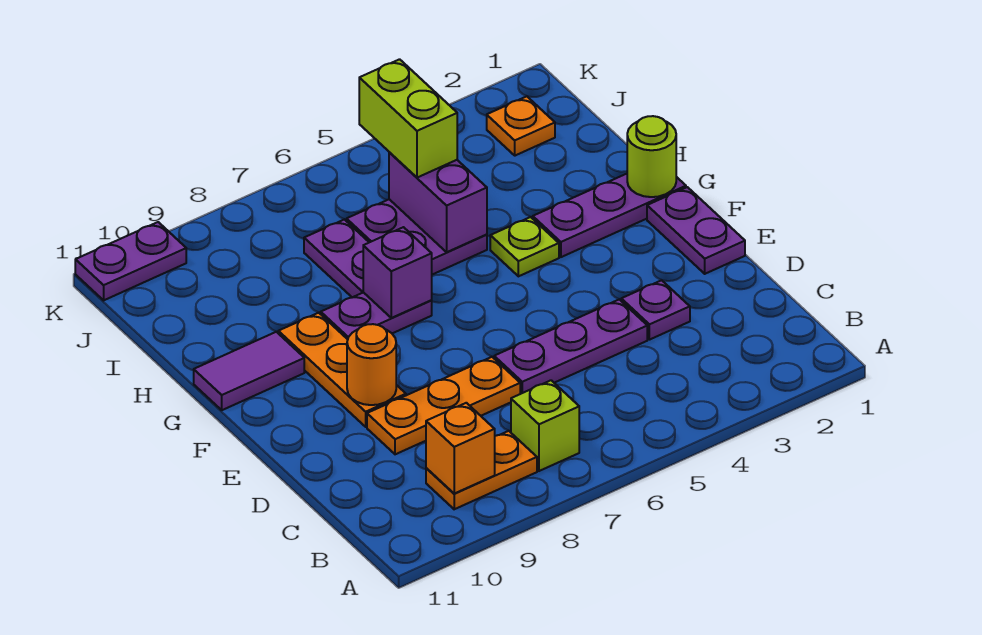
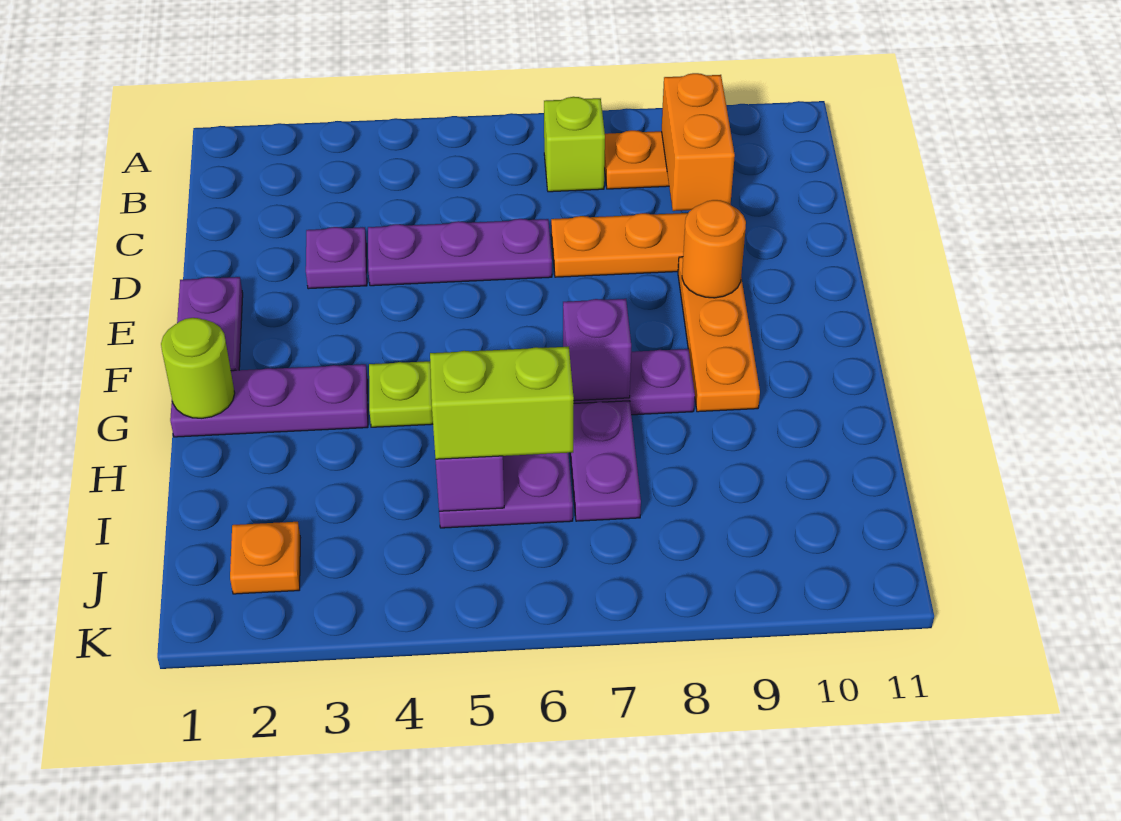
orange brick B9 level 2 -> orange brick B9:C9 level 2
purple tile G10:G11 level 1 -> none
lime brick I5:J5 level 3 -> lime brick I5:I6 level 3
purple plate K10:K11 level 1 -> none

